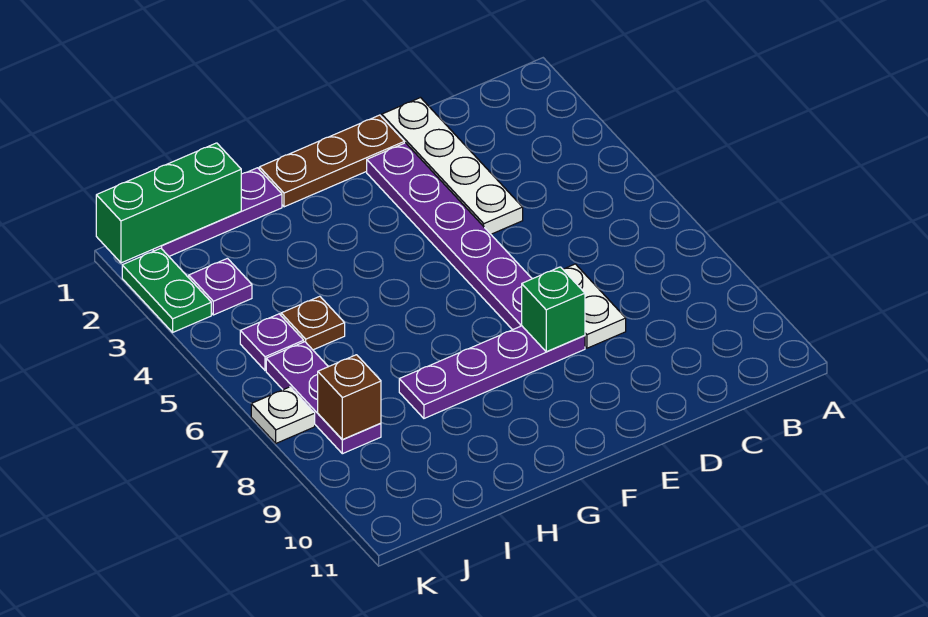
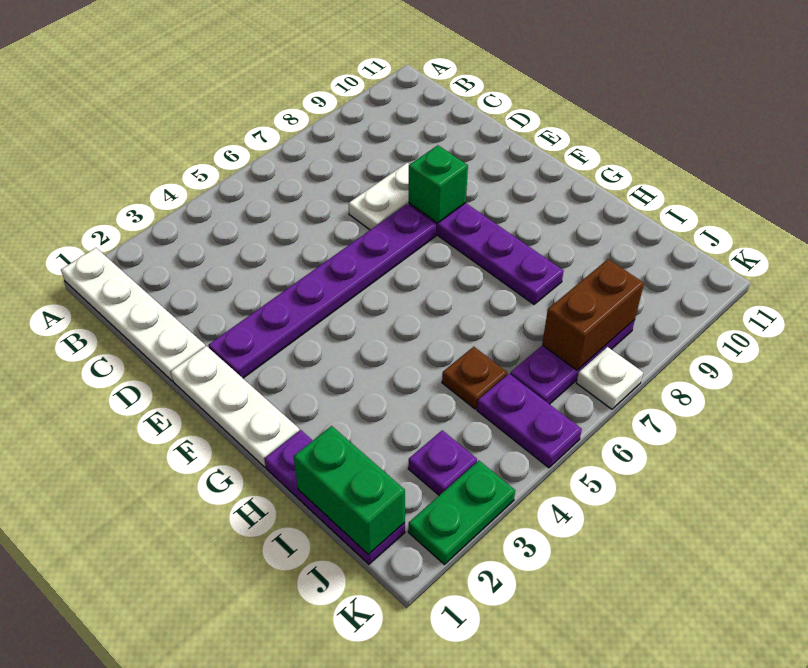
white plate D1:D4 level 1 -> white plate A1:D1 level 1
brown plate E1:G1 level 1 -> white plate E1:G1 level 1
green brick I1:K1 level 2 -> green brick I1:J1 level 2
purple plate J5 level 1 -> purple plate J5:K5 level 1
brown brick J8 level 2 -> brown brick J7:J8 level 2

